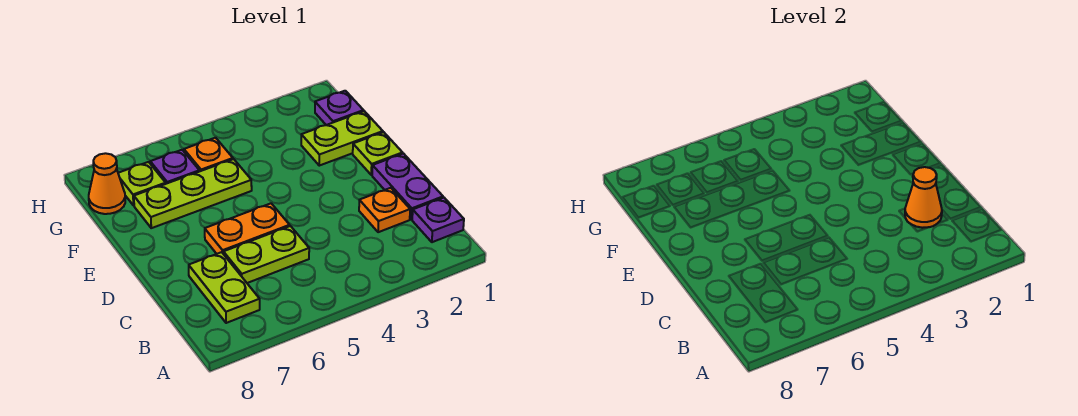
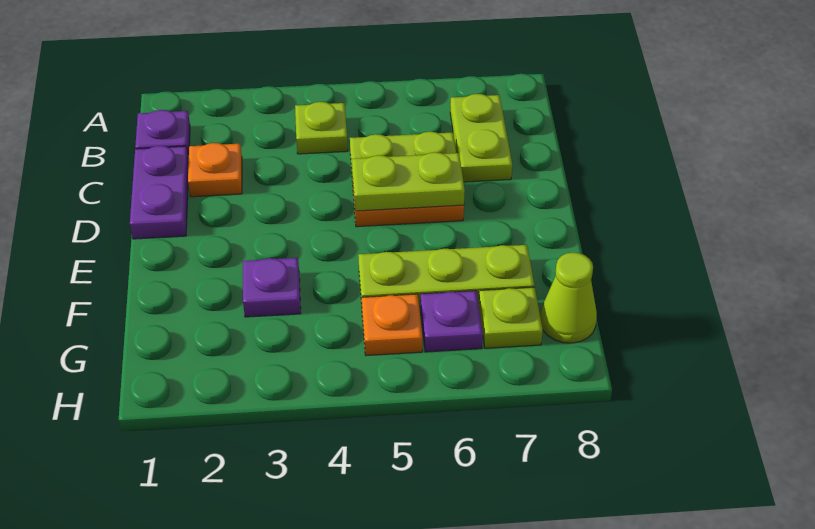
orange cone C2 level 2 -> none
lime plate E1 level 1 -> lime plate B4 level 1
lime plate F1:F2 level 1 -> lime plate D5:D6 level 2
purple plate G1 level 1 -> purple plate F3 level 1
orange cone G8 level 1 -> lime cone G8 level 1

